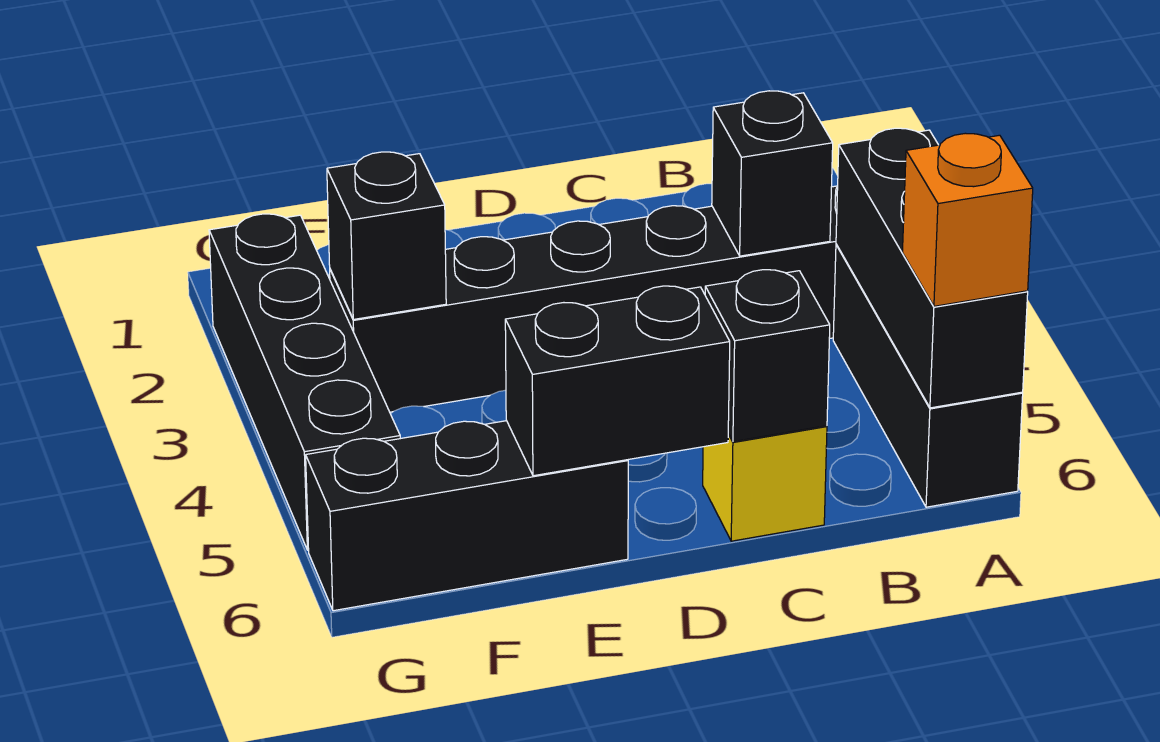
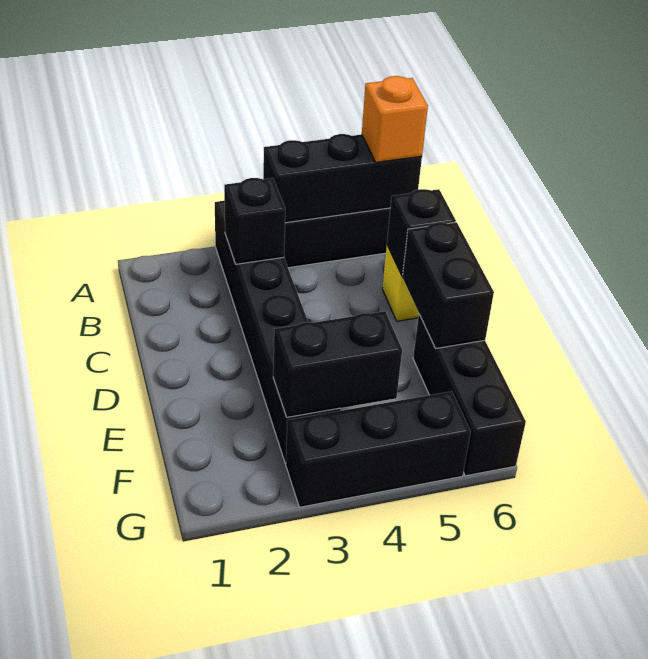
black brick F3 level 2 -> black brick F3:F4 level 2
black brick G2:G5 level 1 -> black brick G3:G5 level 1

